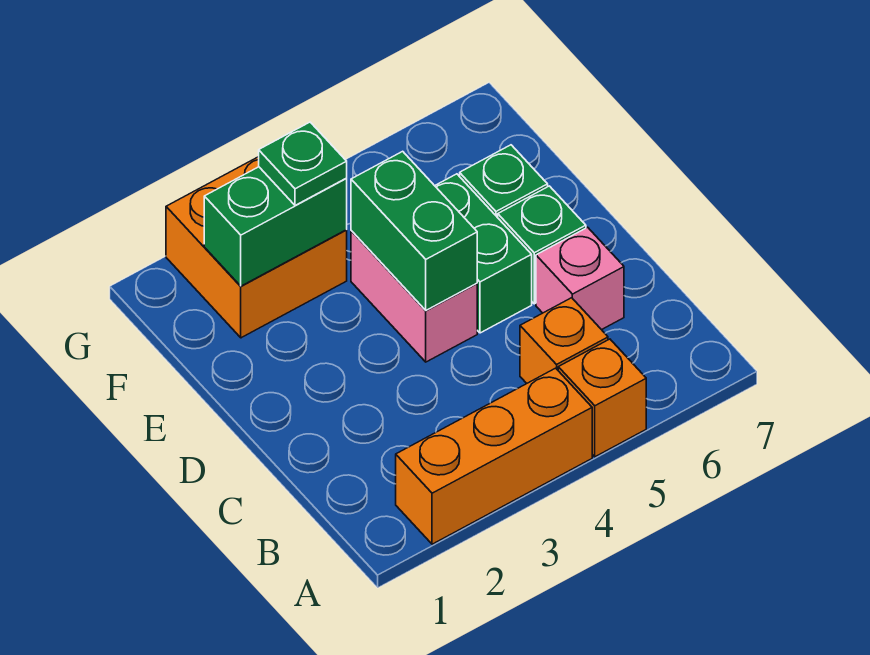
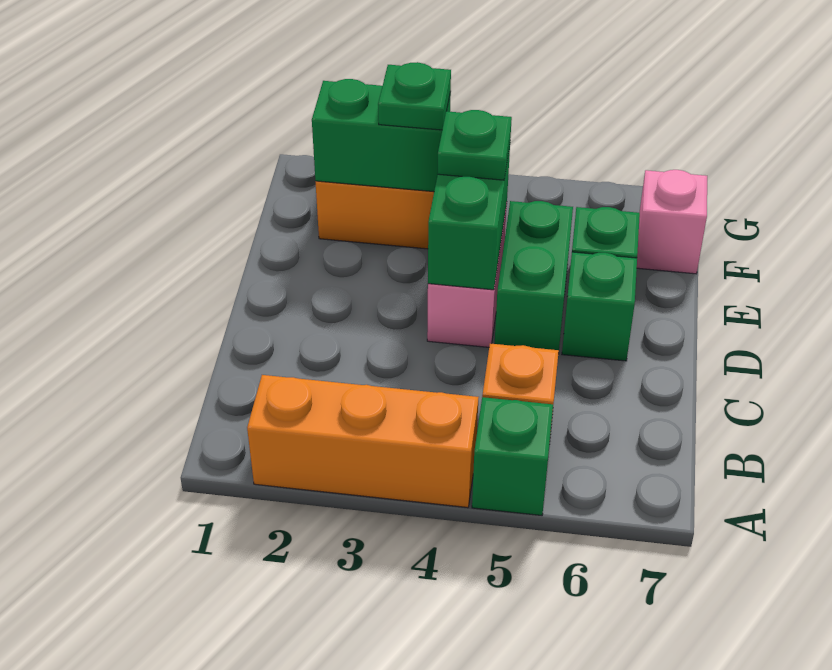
orange brick A5 level 1 -> green brick A5 level 1
pink brick C6 level 1 -> pink brick F7 level 1
none -> green plate E4 level 3

